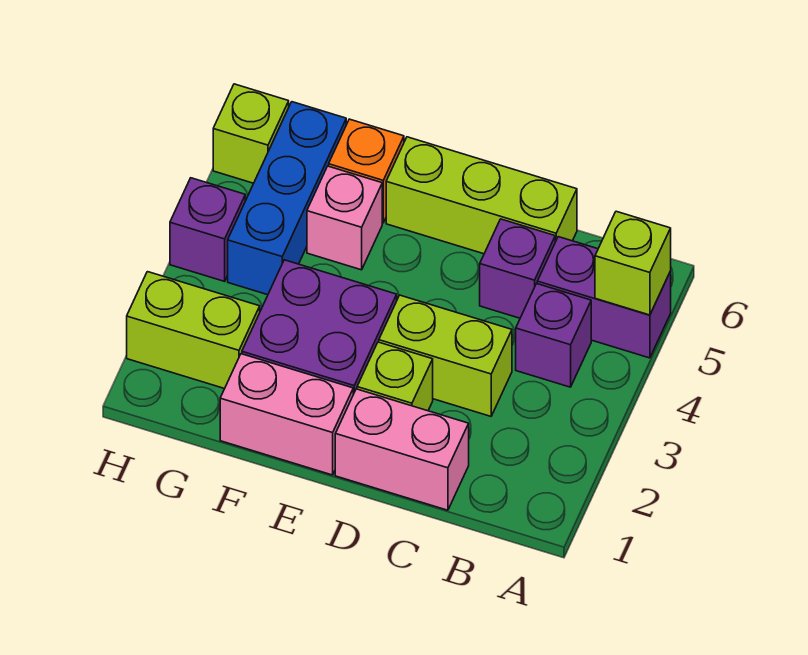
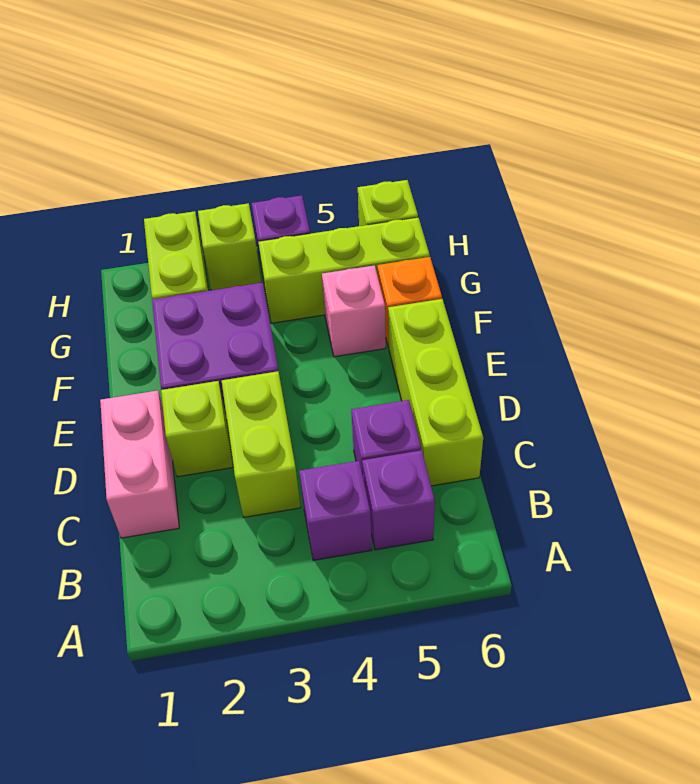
purple brick A5:B5 level 1 -> purple brick B5 level 1
lime brick A5 level 2 -> lime brick H3 level 1
pink brick E1:F1 level 1 -> none
blue brick G4:G6 level 1 -> lime brick G4:G6 level 1

